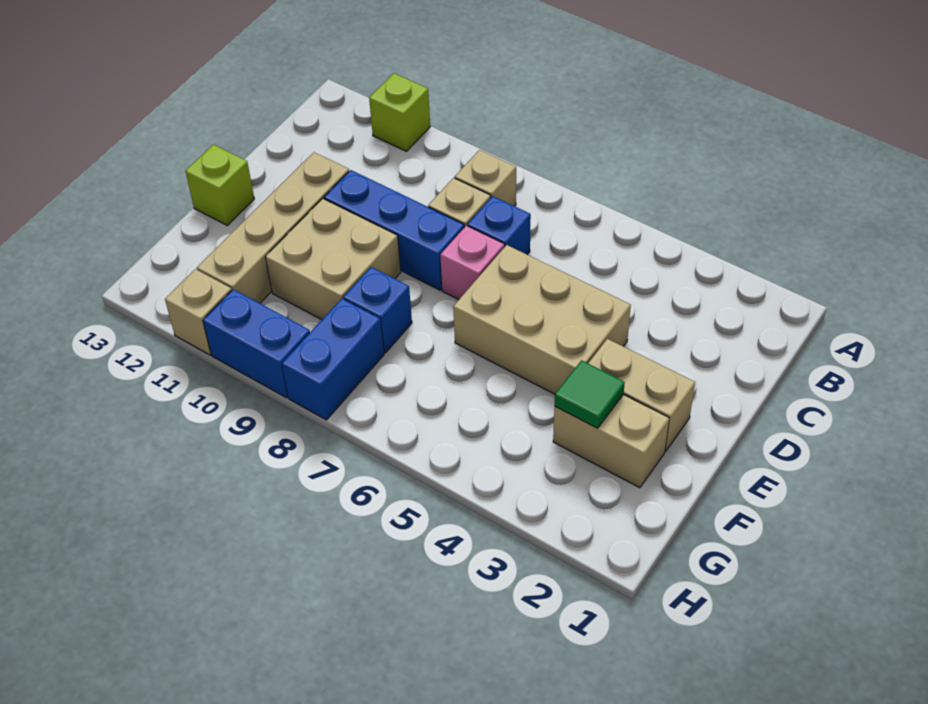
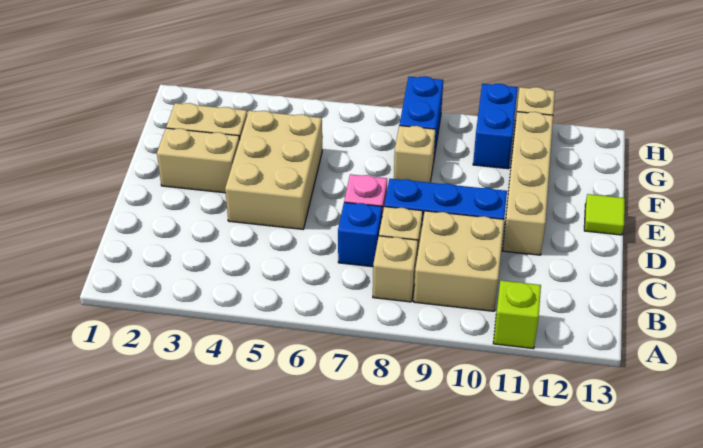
tan brick D4:E6 level 1 -> tan brick D4:F5 level 1
tan brick E9:F10 level 1 -> tan brick B9:C10 level 1
lime brick E13 level 1 -> lime tile E13 level 1
green tile F3 level 2 -> none
blue brick F8 level 1 -> tan brick F8 level 1
blue brick H9:H10 level 1 -> blue brick G10:H10 level 1

